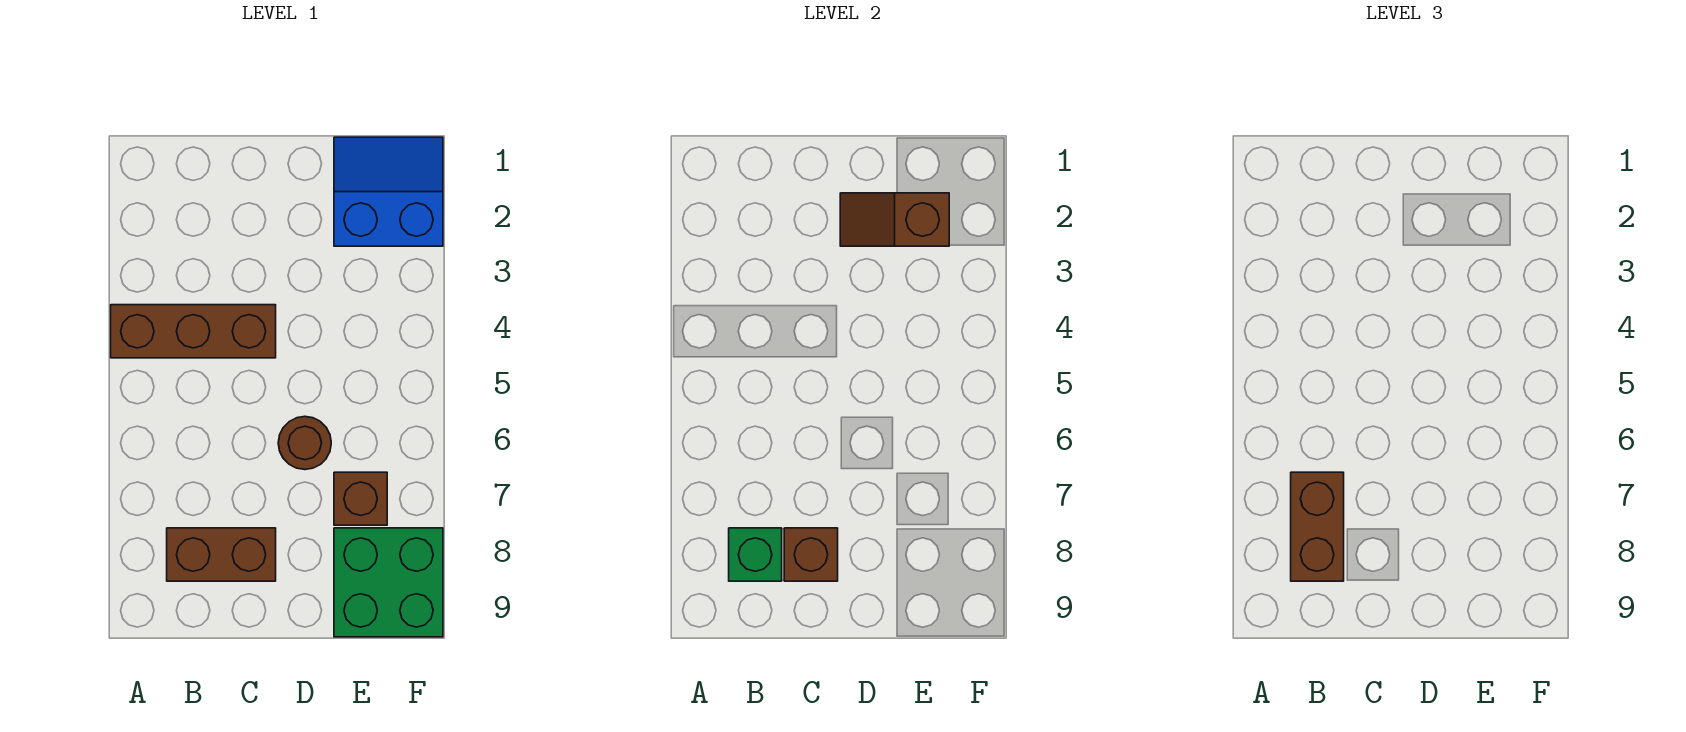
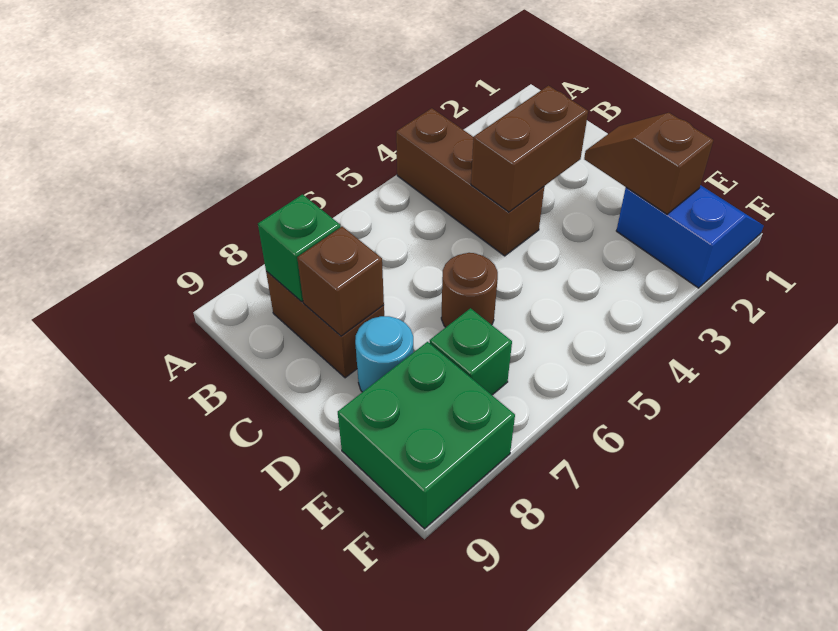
brown brick B7:B8 level 3 -> brown brick C3:C4 level 2
none -> cyan round brick D8 level 1
brown brick E7 level 1 -> green brick E7 level 1

